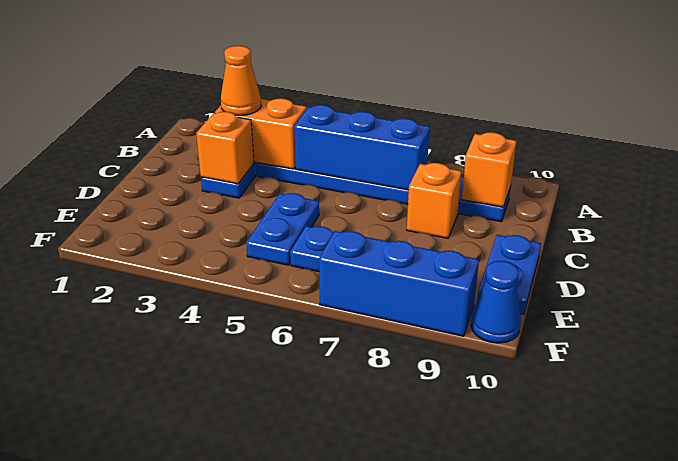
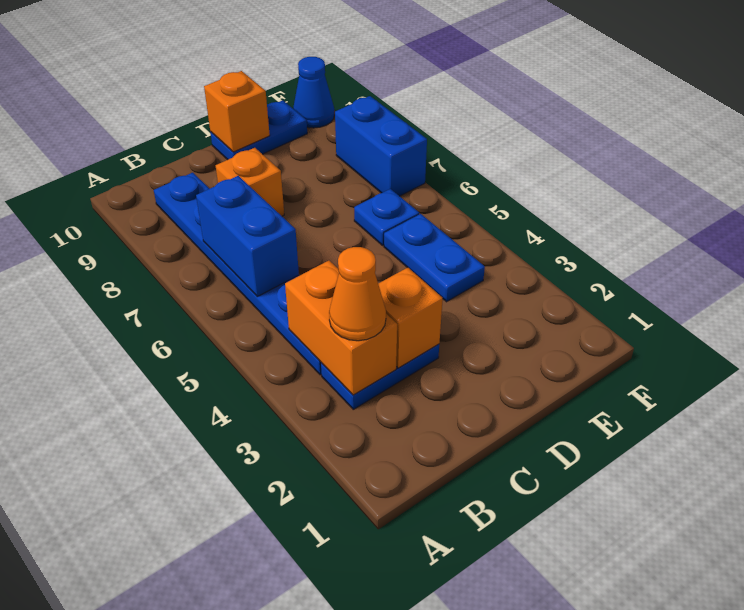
blue brick B5:B7 level 2 -> blue brick B6:B7 level 2
orange brick B9 level 2 -> orange brick D10 level 2
blue plate D5:E5 level 1 -> blue plate E4:E5 level 1
blue brick F7:F9 level 1 -> blue brick F7:F8 level 1

